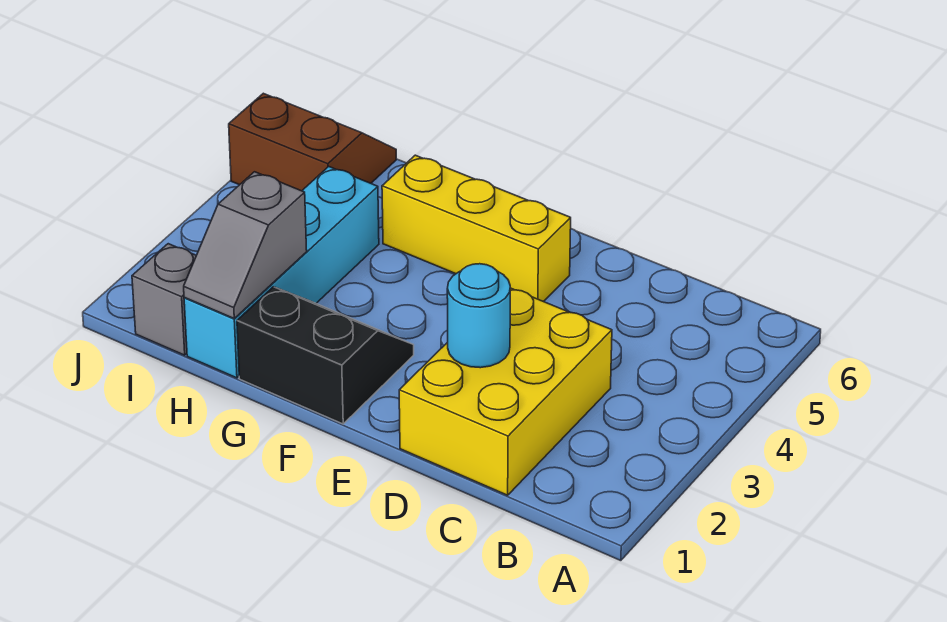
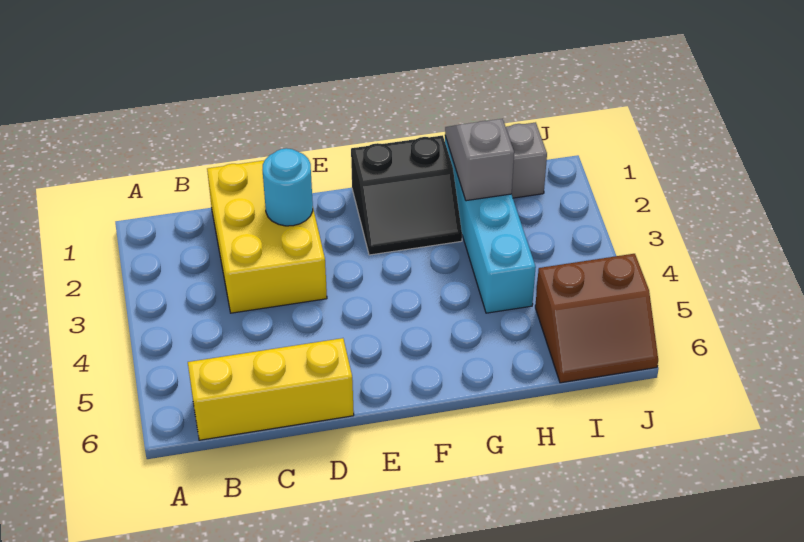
yellow brick E5:G5 level 1 -> yellow brick B6:D6 level 1

